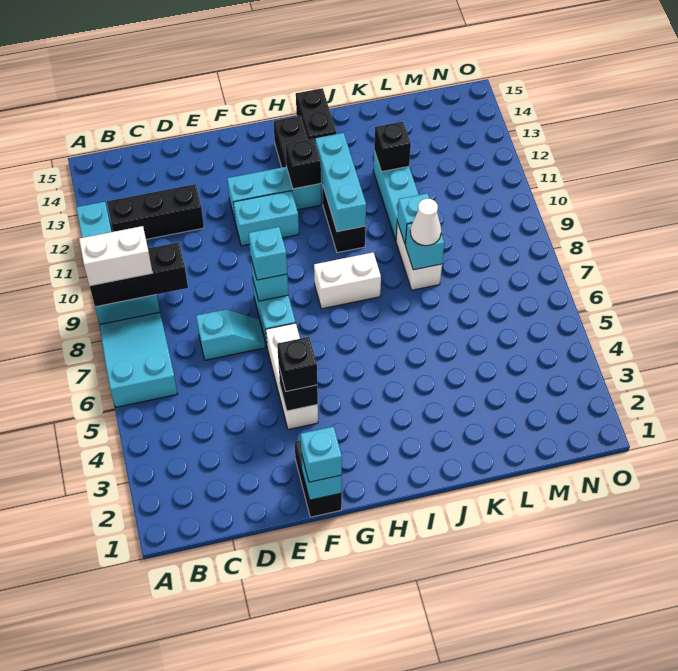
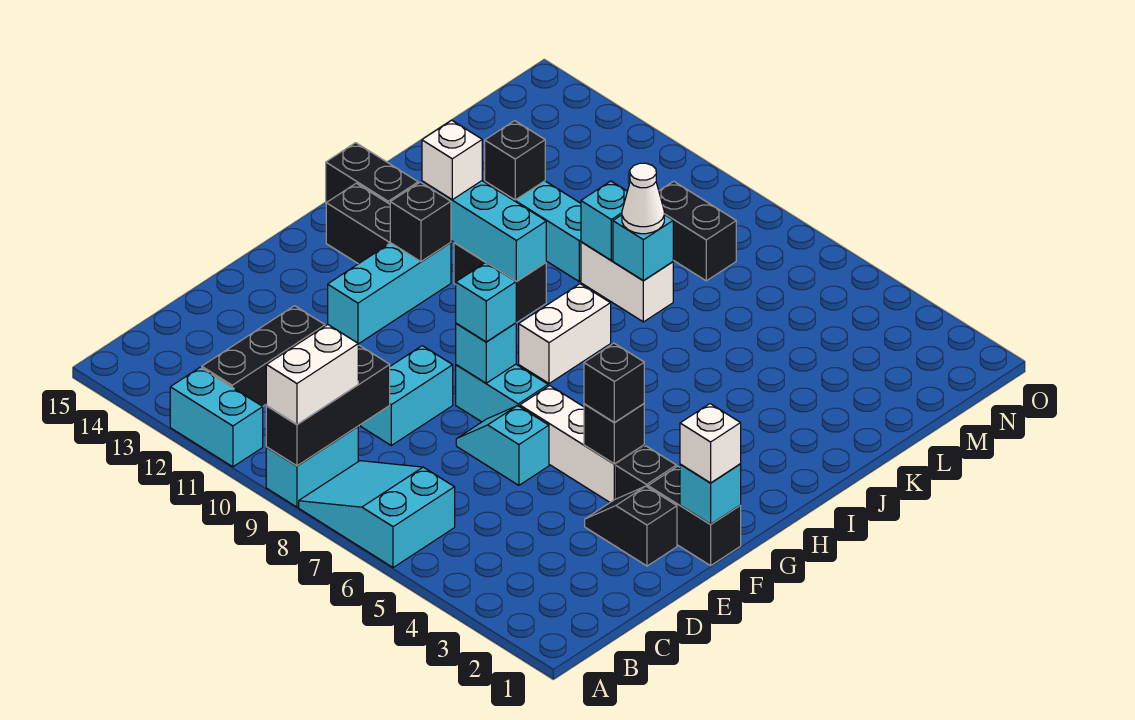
cyan slope D7:E7 level 1 top D -> cyan slope E6:E7 level 1 top 6
none -> black slope E2:E3 level 1 top 2
cyan brick F1 level 3 -> white brick F1 level 3
none -> black brick F3 level 1
cyan brick F11:G11 level 1 -> cyan brick D9:E9 level 1
none -> white brick I12 level 3
none -> black brick M8:M9 level 1

